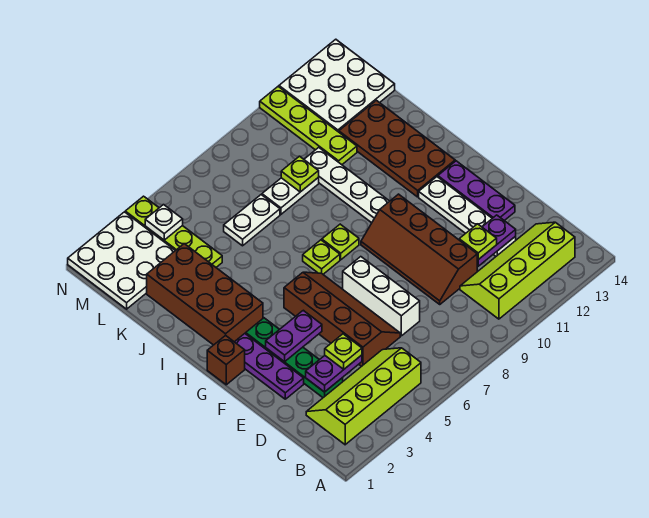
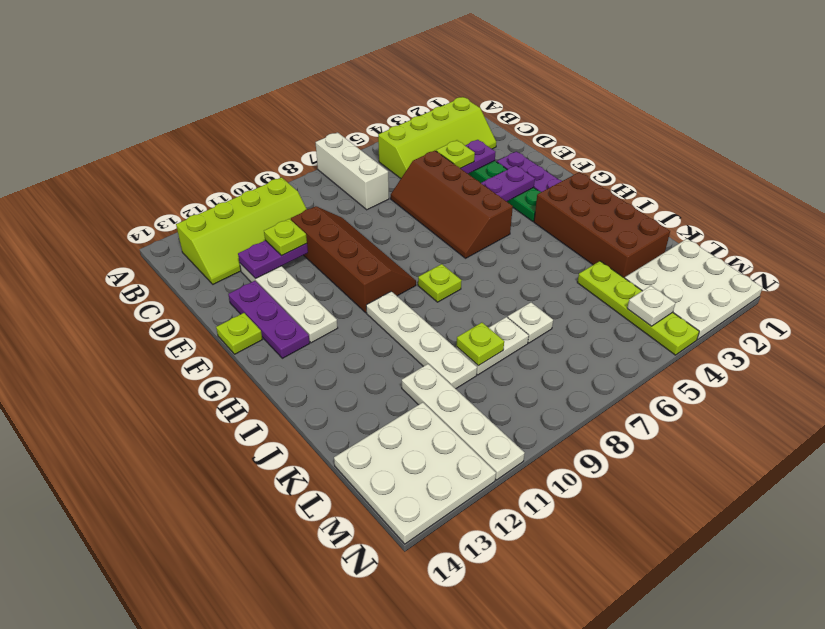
white brick D7:F7 level 1 -> white brick A7:C7 level 1
brown brick G1 level 1 -> none
lime plate H7 level 1 -> lime plate F14 level 1
brown plate H12:K13 level 1 -> none
white plate K6:K7 level 1 -> white plate K7 level 1
lime plate K11:N11 level 1 -> white plate K11:N11 level 1

